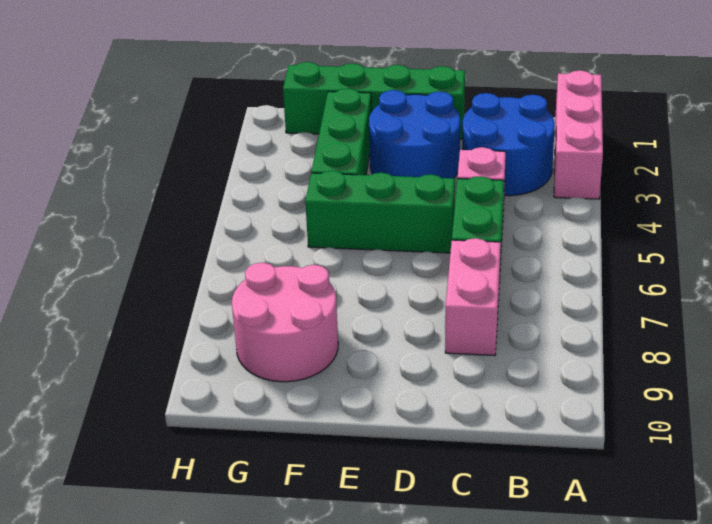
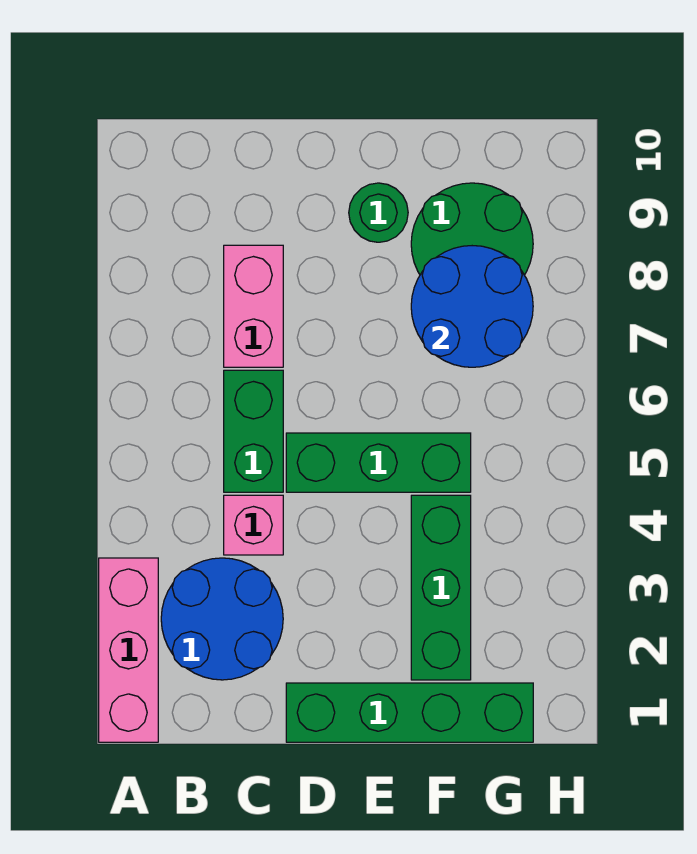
blue round brick D2:E3 level 1 -> blue round brick F7:G8 level 2
none -> green round brick E9 level 1
pink round brick F8:G9 level 1 -> green round brick F8:G9 level 1

